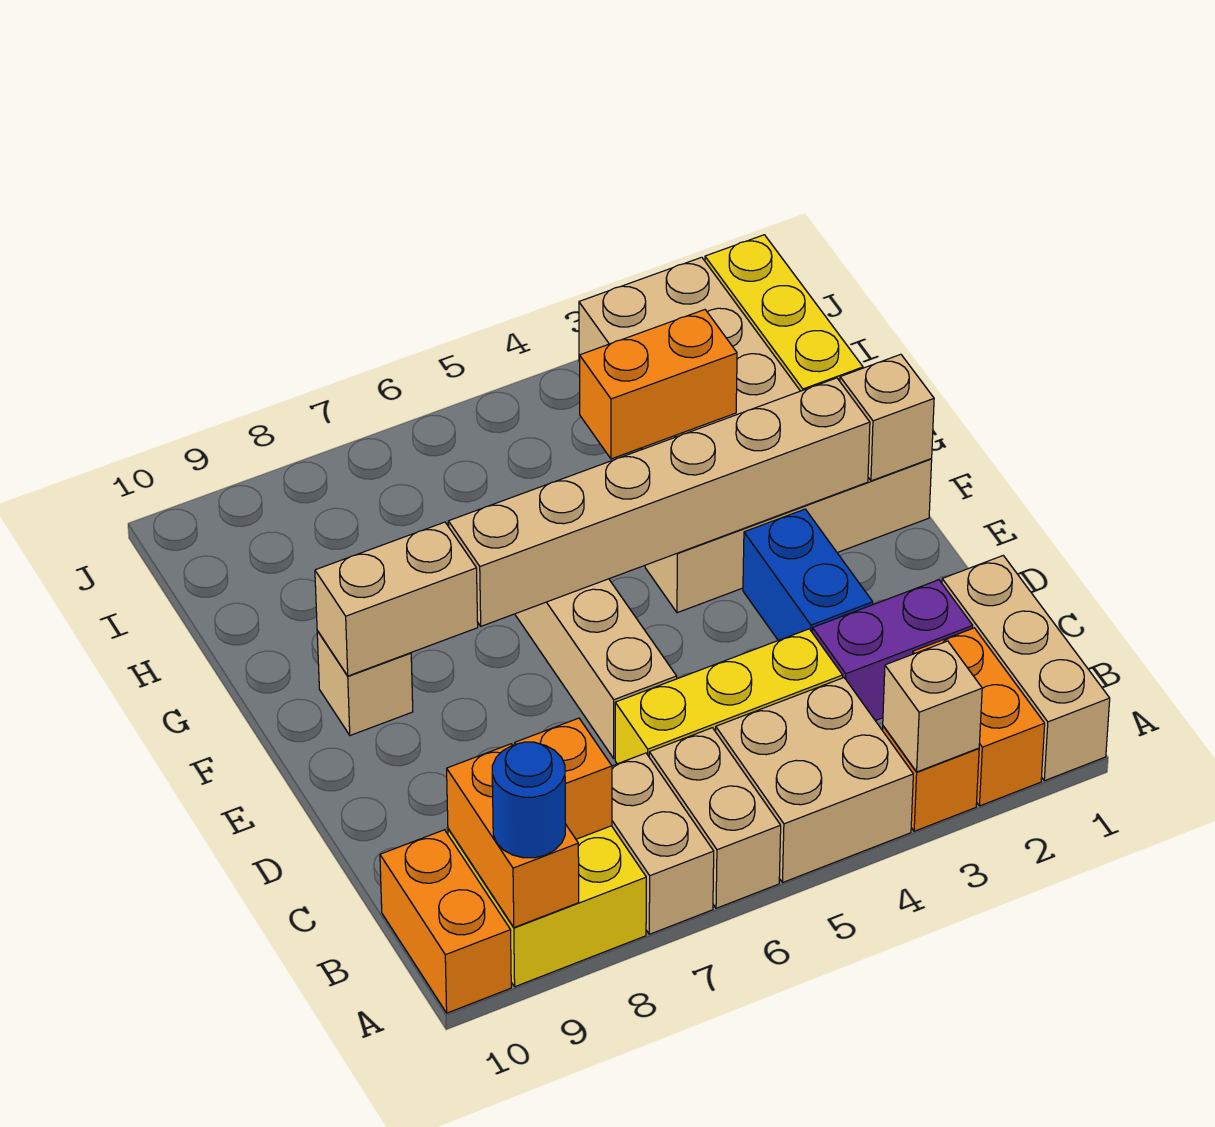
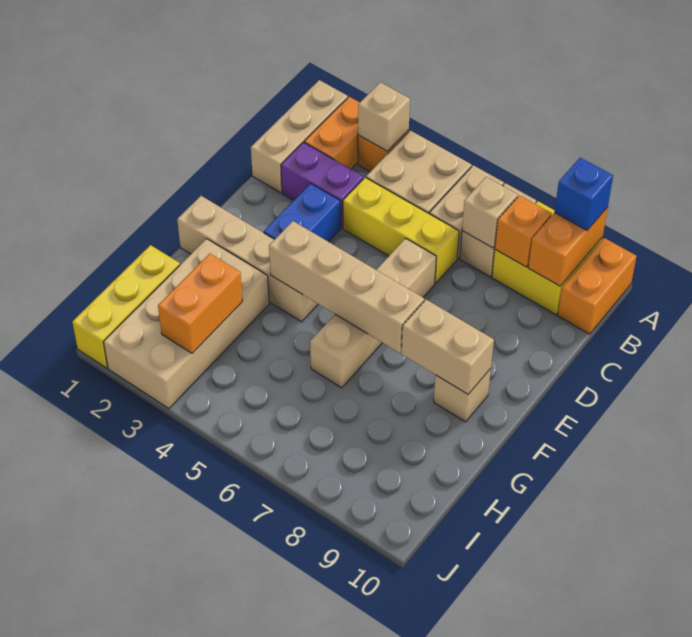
blue round brick A9 level 3 -> blue brick A9 level 3
tan brick F1 level 2 -> tan brick B7 level 2
tan brick F2:F7 level 2 -> tan brick F4:F7 level 2
orange brick H3:H4 level 2 -> orange brick H3:I3 level 2

